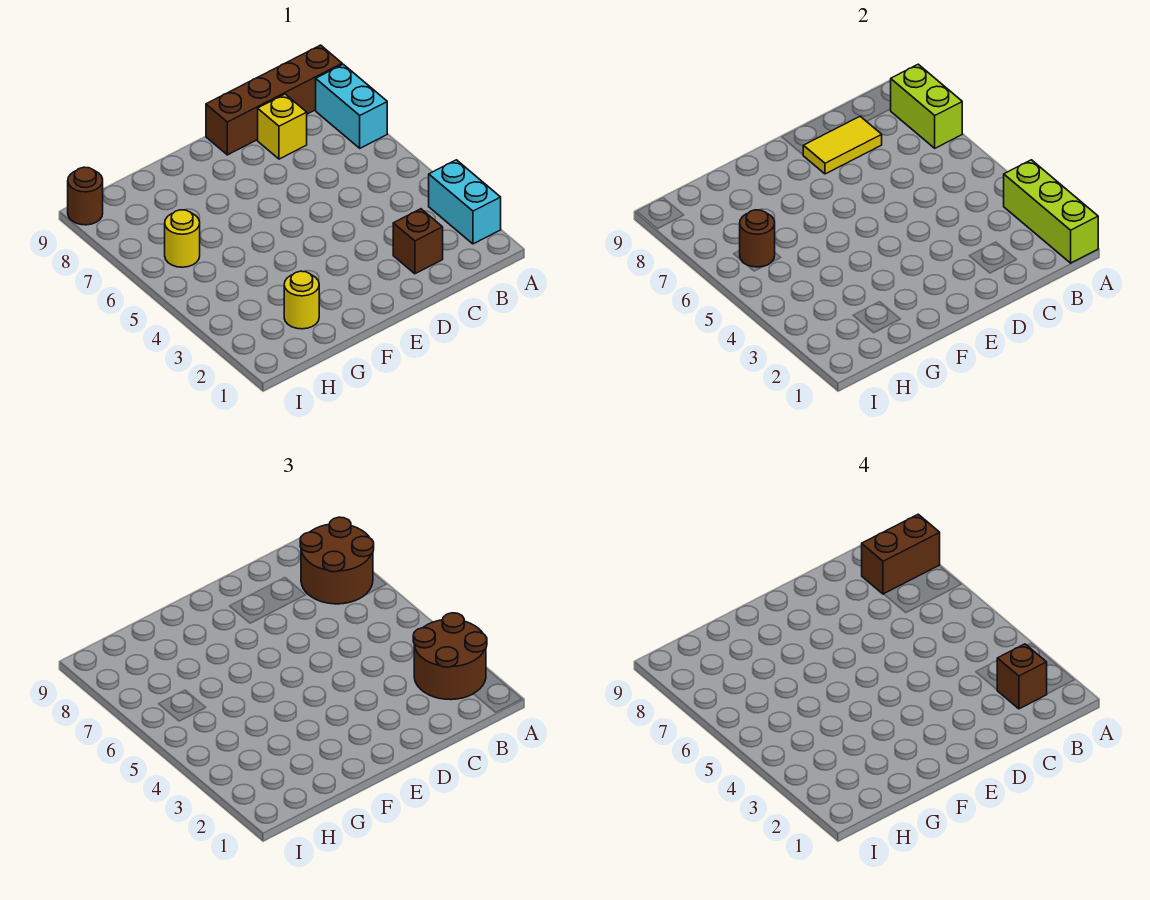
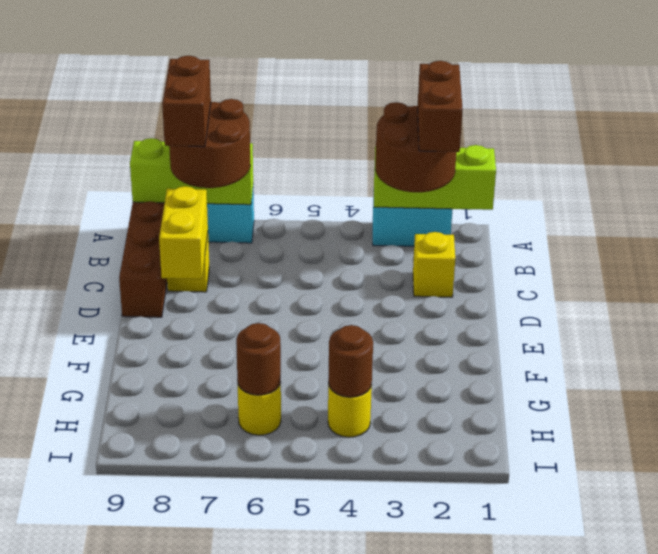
lime brick A7:A8 level 2 -> lime brick A7:A9 level 2
brown brick B2 level 4 -> brown brick A2:B2 level 4
brown brick C2 level 1 -> yellow brick C2 level 1
yellow tile C8:D8 level 2 -> yellow brick C8:D8 level 2
yellow round brick G2 level 1 -> yellow round brick H4 level 1
brown round brick I9 level 1 -> brown round brick H4 level 2

